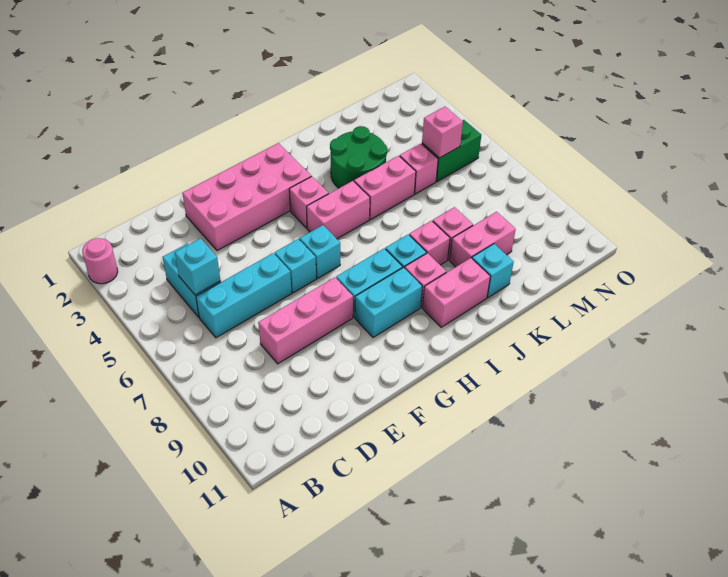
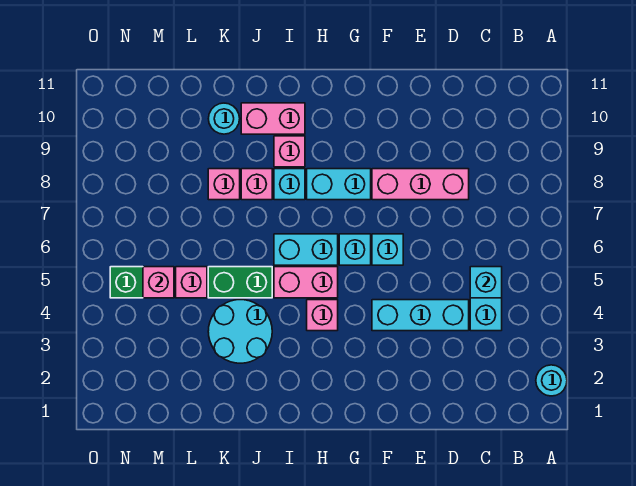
pink round brick A2 level 1 -> cyan round brick A2 level 1
cyan brick C6:E6 level 1 -> cyan brick D4:F4 level 1
pink brick E2:H3 level 1 -> none
cyan brick G9:H9 level 1 -> cyan brick H6:I6 level 1
green round brick J3:K4 level 1 -> cyan round brick J3:K4 level 1
pink brick J5:K5 level 1 -> green brick J5:K5 level 1
pink brick K9:L9 level 1 -> none
cyan brick K10 level 1 -> cyan round brick K10 level 1

